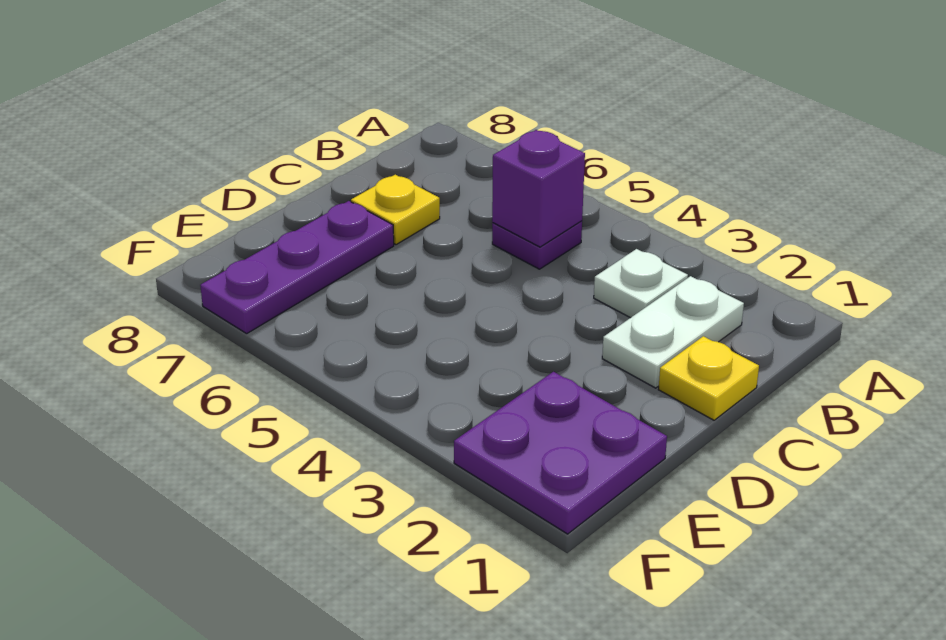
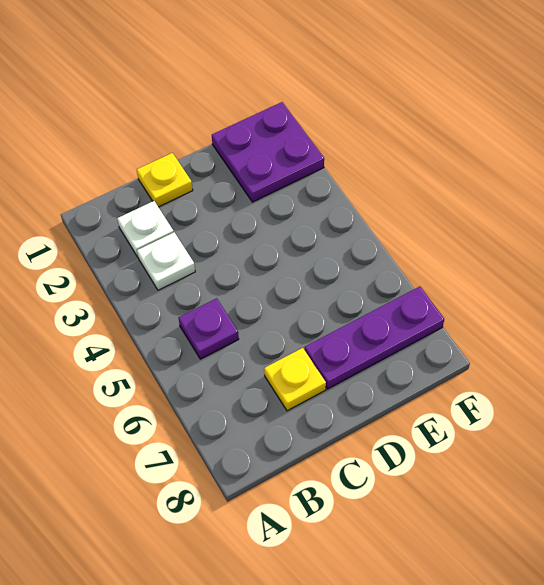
white plate B2:C2 level 1 -> white plate B2 level 1
purple brick B5 level 2 -> none

